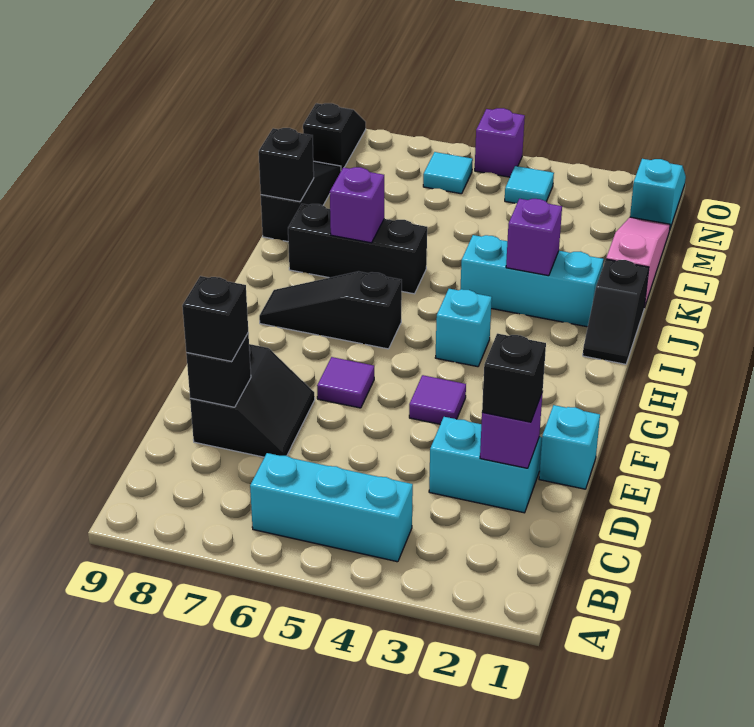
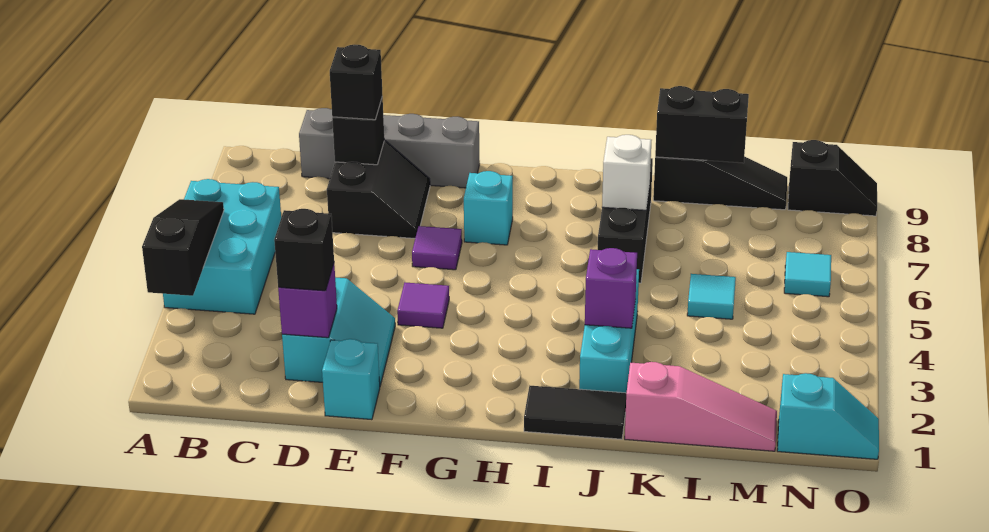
cyan brick B4:B6 level 1 -> cyan brick A4:B6 level 1
none -> grey brick C9:F9 level 1
black slope D7:E8 level 1 top 8 -> black slope D7:E8 level 1 top D
cyan brick H4 level 1 -> cyan brick G7 level 1
black slope H6:H8 level 1 top 6 -> black slope A3:A5 level 2 top 3
black slope I1:J1 level 1 top J -> black tile I1:J1 level 1
purple brick J7 level 2 -> white brick J7 level 2
black brick K9 level 2 -> black brick K9:L9 level 2
cyan tile N4 level 1 -> cyan tile L5 level 1
purple brick O5 level 1 -> none

